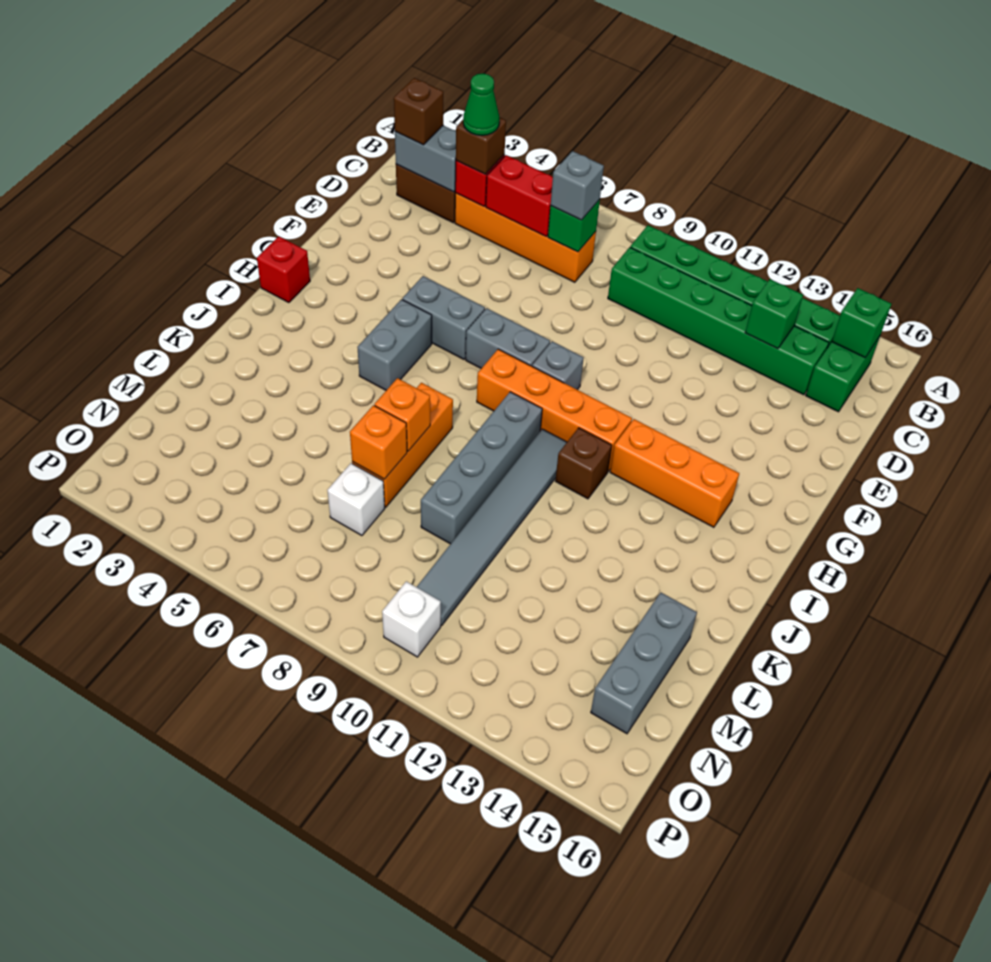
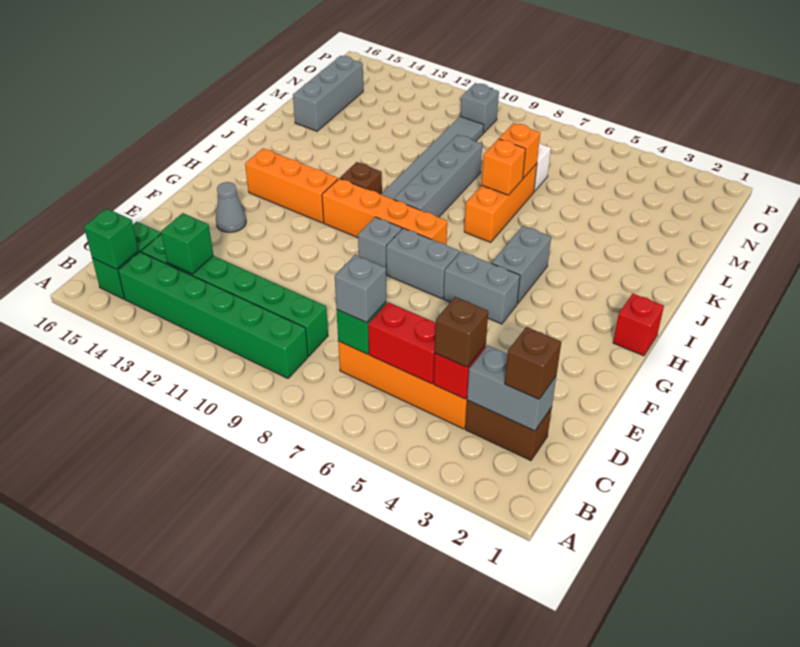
green cone C4 level 4 -> none
none -> grey cone F14 level 1
white brick O10 level 1 -> grey brick O10 level 1

